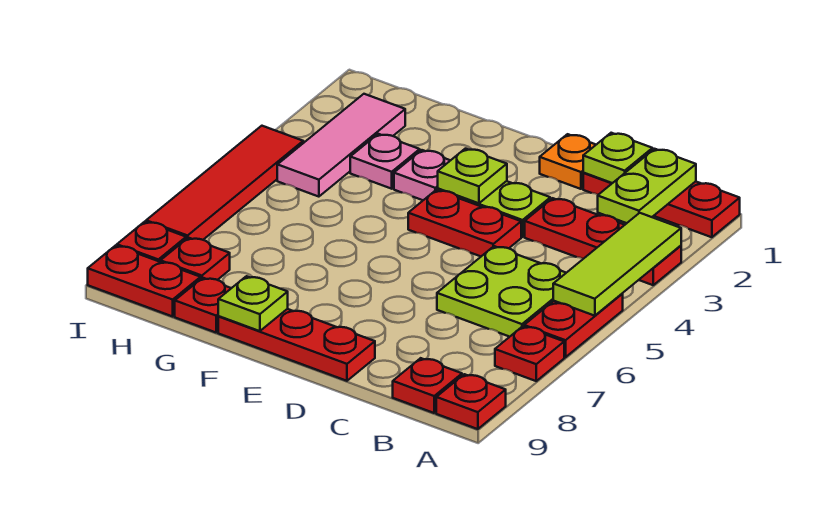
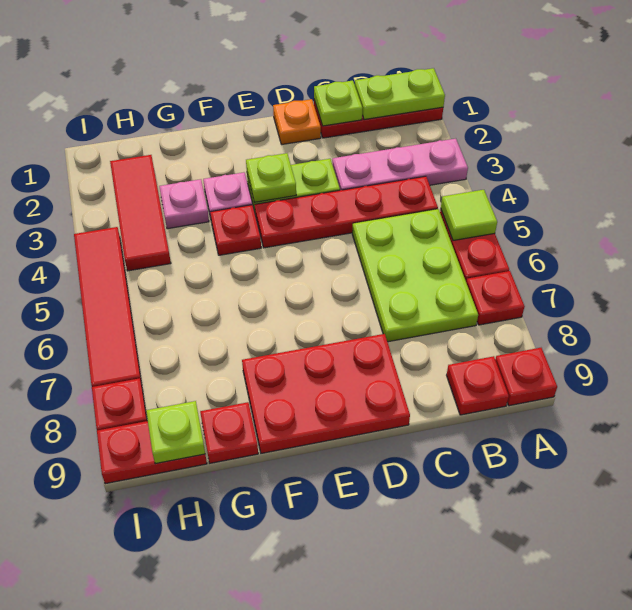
red plate A3:C3 level 1 -> pink plate A3:C3 level 1
lime tile A3:A5 level 2 -> lime tile A5 level 2
lime plate B1:B2 level 2 -> lime plate A1:B1 level 2
lime plate B5:C6 level 1 -> lime plate B5:C7 level 1
red plate D4:E4 level 1 -> red plate B4:E4 level 1
red plate D9:F9 level 1 -> red plate D8:F9 level 1
lime plate F9 level 2 -> lime plate H9 level 2
pink tile H2:H4 level 1 -> red tile H2:H4 level 1
red plate H8 level 1 -> red plate F4 level 1

